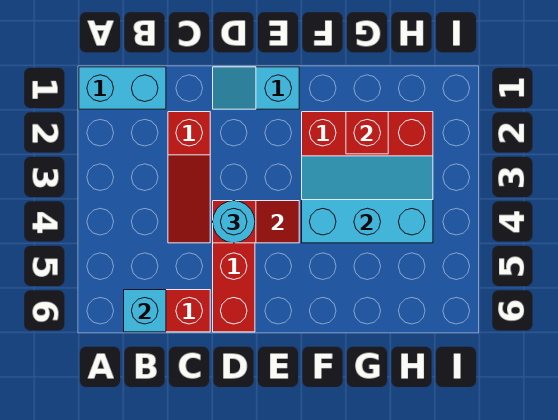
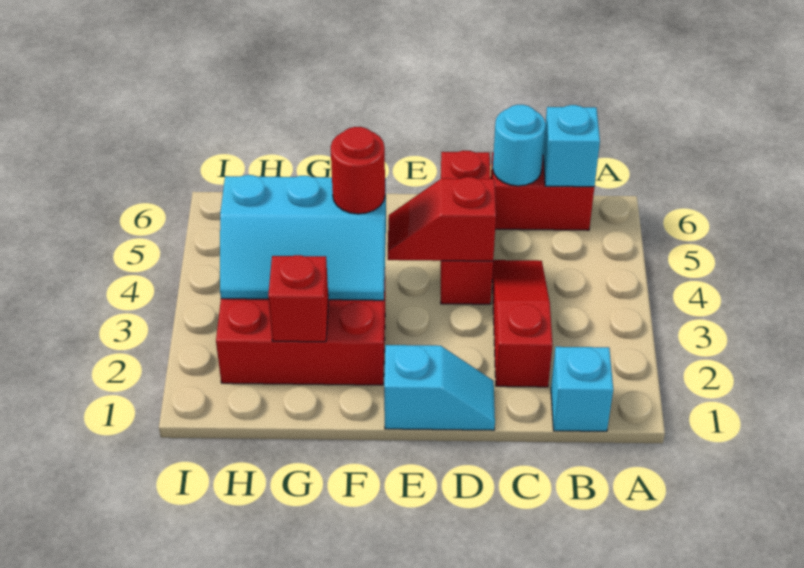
cyan brick A1:B1 level 1 -> cyan brick B1 level 1
cyan round brick D4 level 3 -> cyan round brick C6 level 2
none -> red round brick F4 level 3

